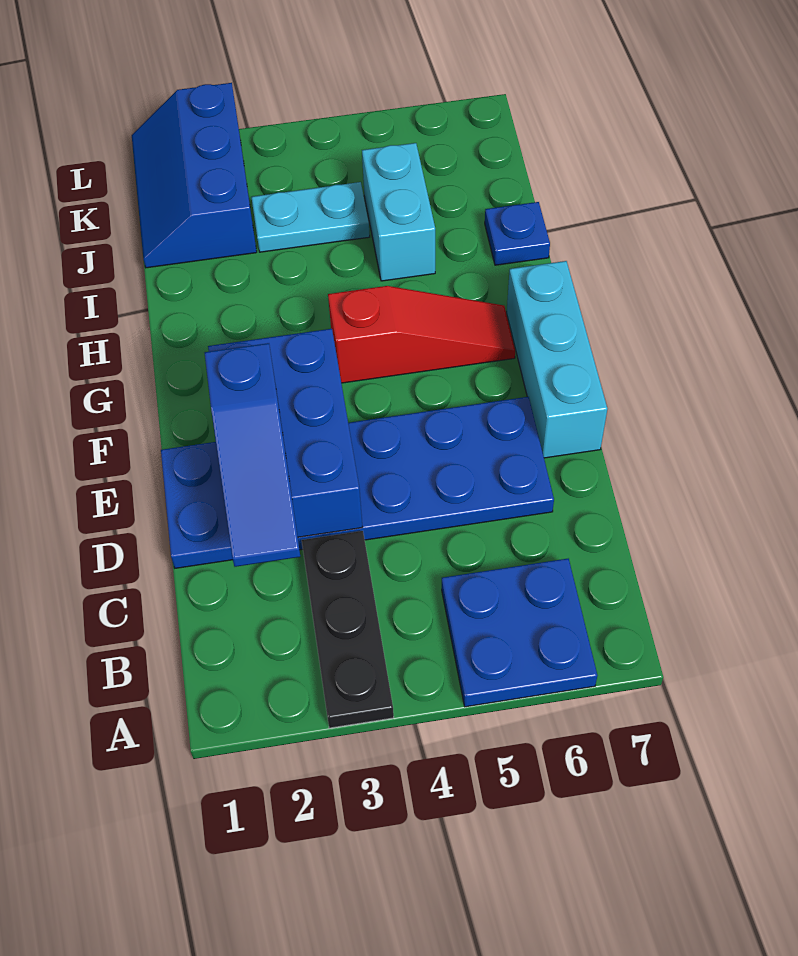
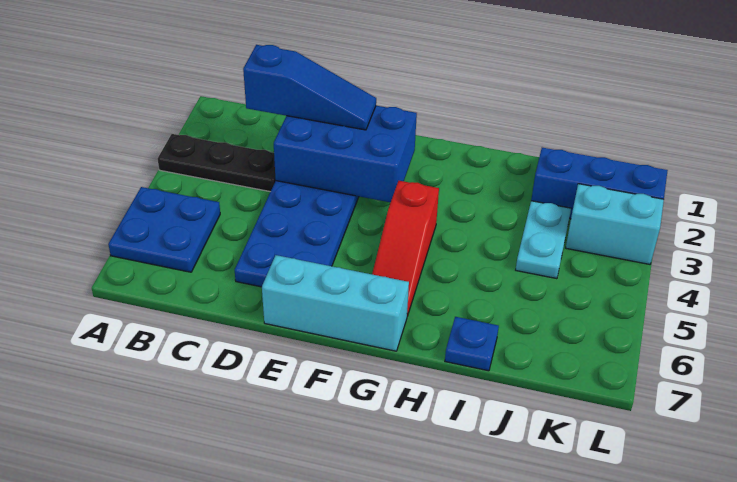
blue slope C2:E2 level 3 top E -> blue slope C2:E2 level 3 top C
cyan brick I5:J5 level 1 -> cyan brick K3:L3 level 1

